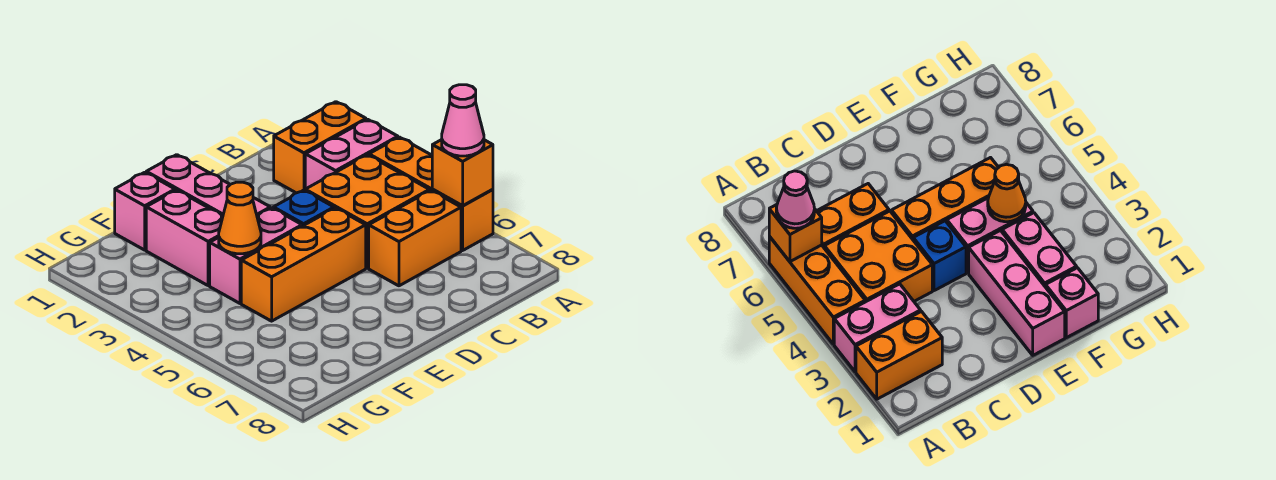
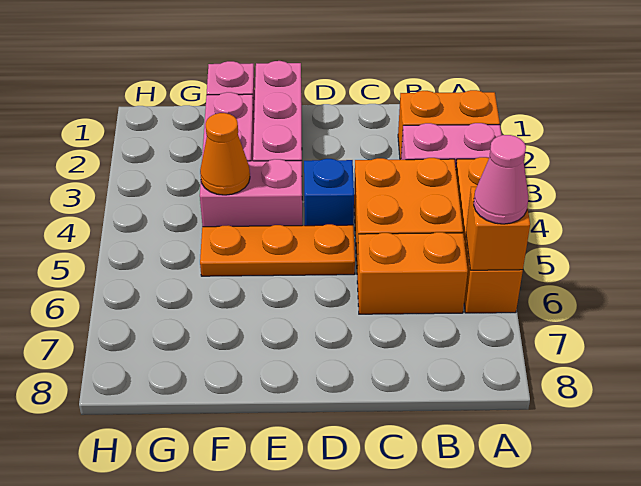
orange brick D5:F5 level 1 -> orange plate D5:F5 level 1

